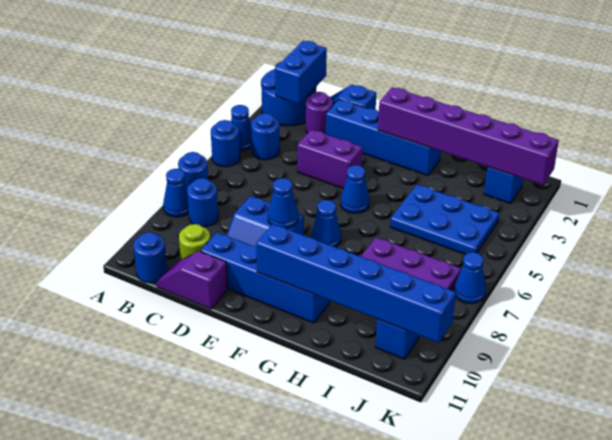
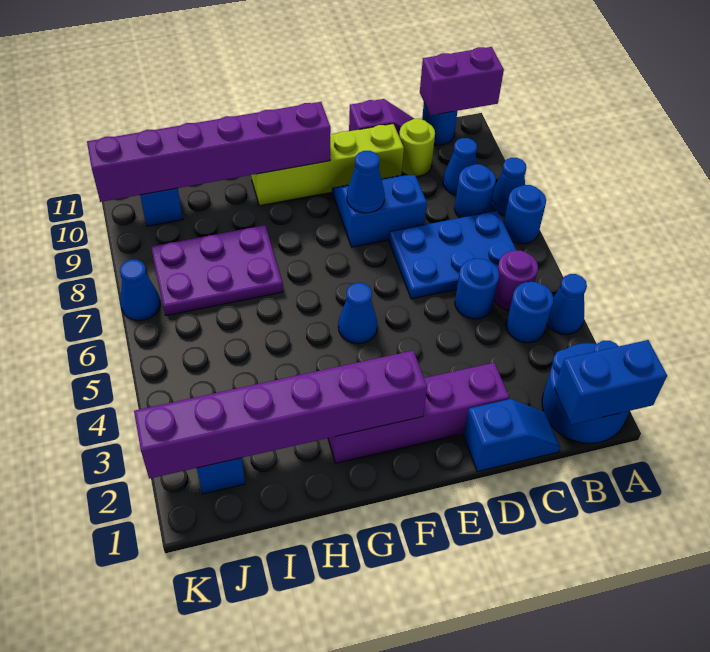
blue round brick A5 level 1 -> blue round brick C5 level 1
blue brick B1:B2 level 2 -> blue brick A1:B1 level 2
purple round brick C2 level 1 -> purple round brick B5 level 1
blue brick D2:G2 level 1 -> purple brick D2:G2 level 1
purple brick D4:E4 level 1 -> purple brick A11:B11 level 2
blue brick D10:G10 level 1 -> lime brick D10:G10 level 1
blue cone F7 level 1 -> blue cone B9 level 1
blue brick F10:K10 level 2 -> purple brick F10:K10 level 2
blue plate H4:J5 level 1 -> blue plate B6:D7 level 1

